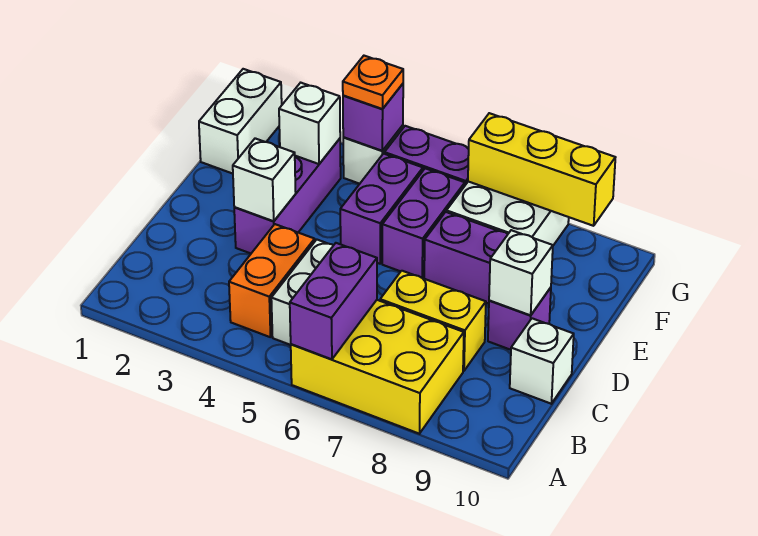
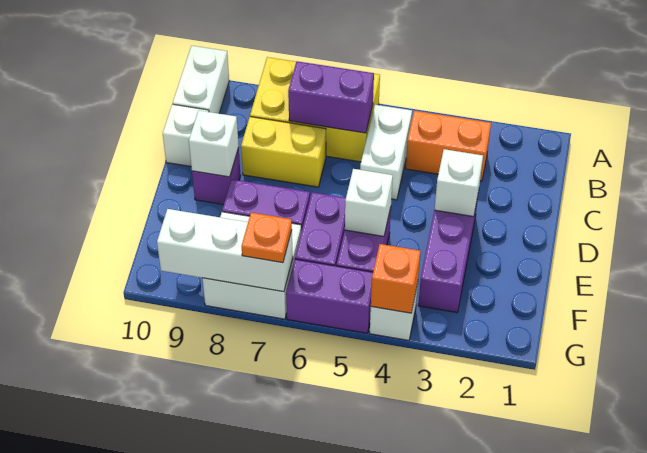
purple brick A6:B6 level 2 -> purple brick B6:B7 level 2
orange brick B4:C4 level 1 -> orange brick B3:B4 level 1
white brick F1:G1 level 1 -> white brick A10:B10 level 1
white brick F3 level 2 -> white brick E5 level 2
purple brick G4 level 2 -> orange brick G4 level 2
orange plate G4 level 3 -> orange plate G7 level 3
yellow brick G7:G9 level 2 -> white brick G7:G9 level 2

